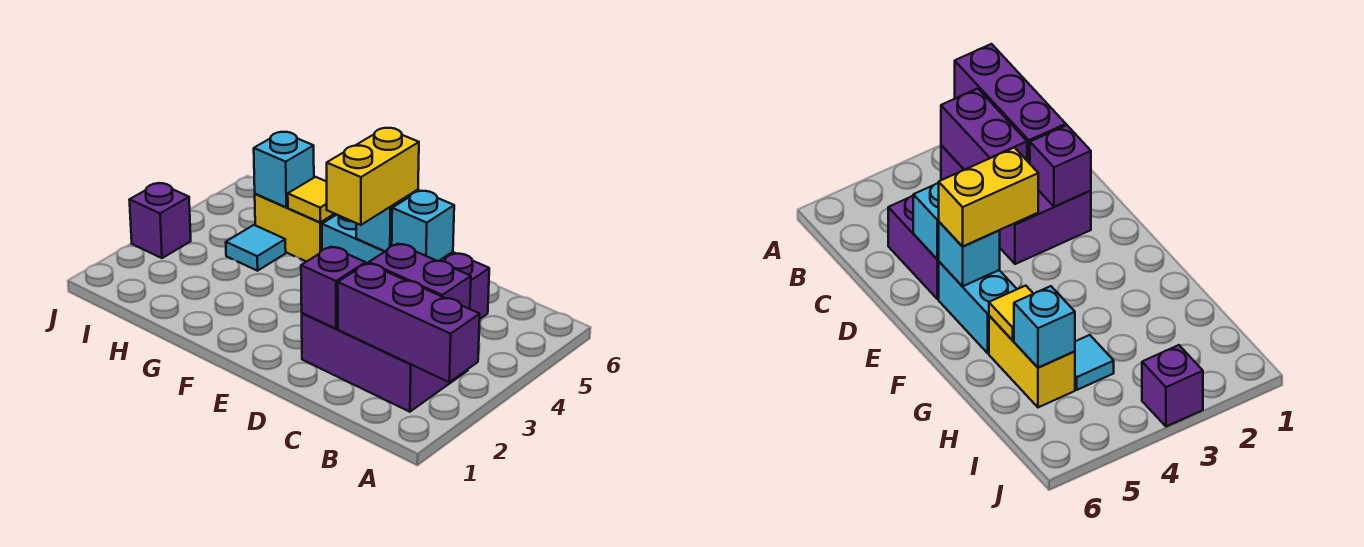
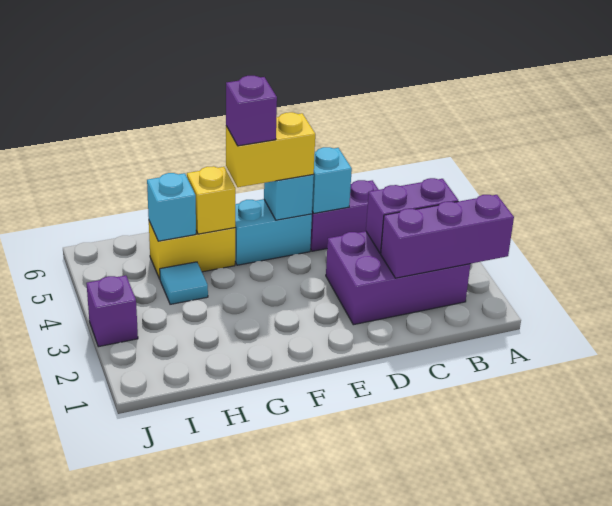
purple brick D2 level 2 -> purple brick F5 level 4
yellow brick E4:E5 level 3 -> yellow brick E5:F5 level 3
yellow tile G5 level 2 -> yellow brick G5 level 2

